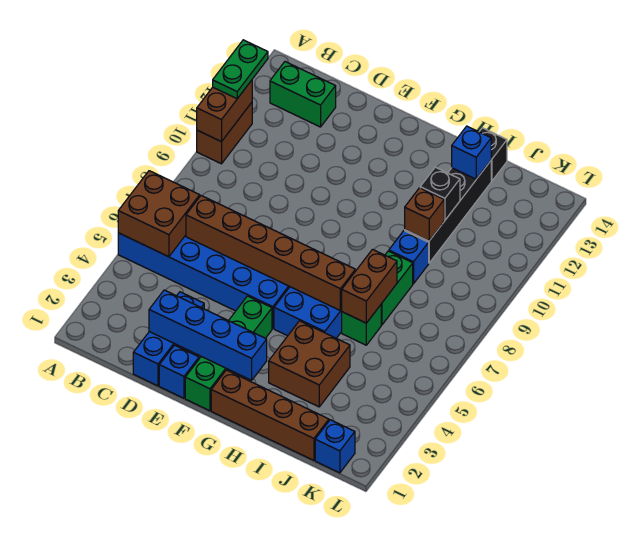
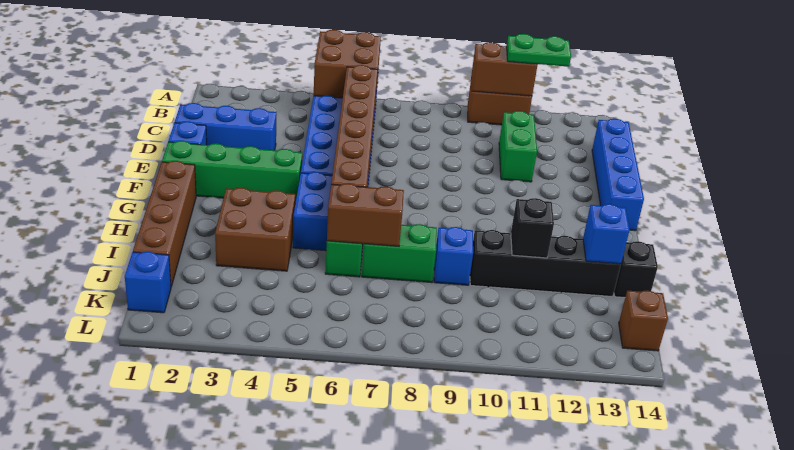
green brick B13:C13 level 1 -> green brick C11:D11 level 1
blue brick D2:G2 level 2 -> blue brick C14:F14 level 1
brown brick I10 level 2 -> brown brick K14 level 1

